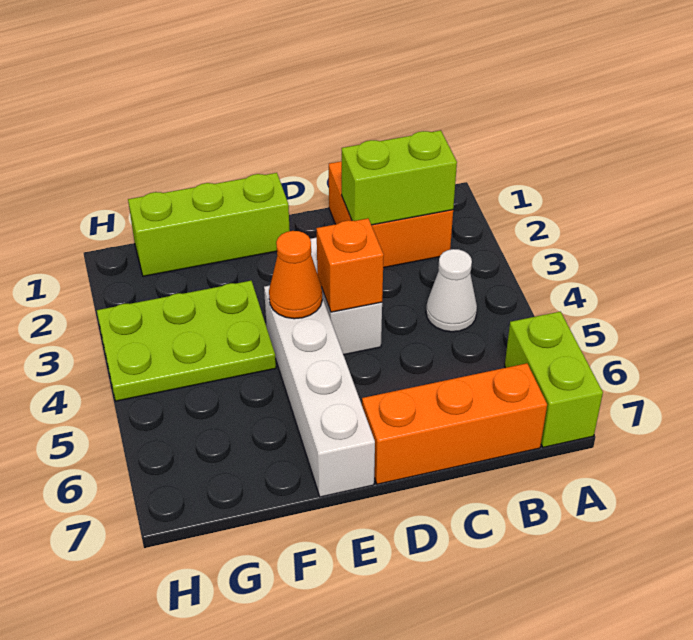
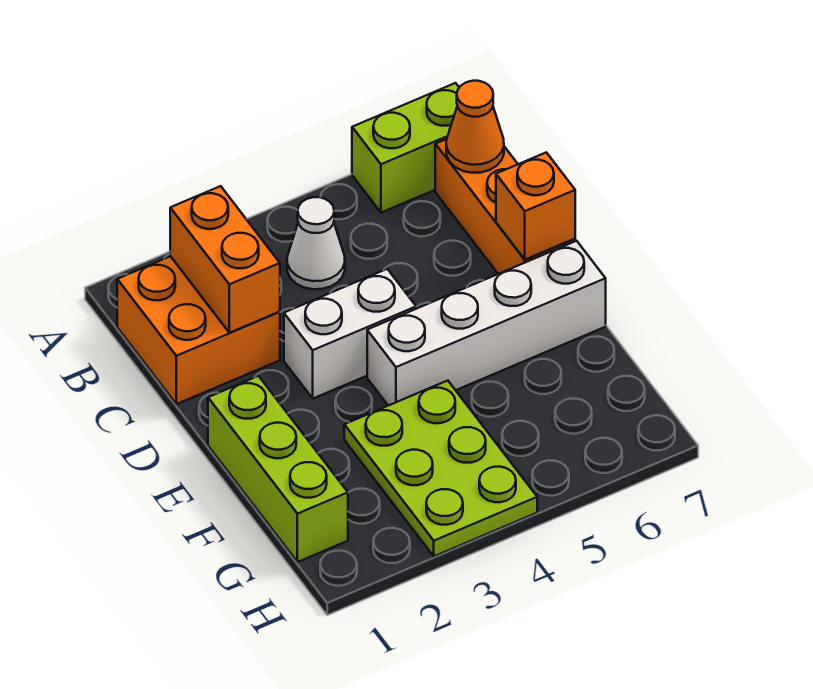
lime brick B2:C2 level 2 -> orange brick B2:C2 level 2
orange brick D4 level 2 -> orange brick D7 level 2
orange cone E4 level 2 -> orange cone B7 level 2

